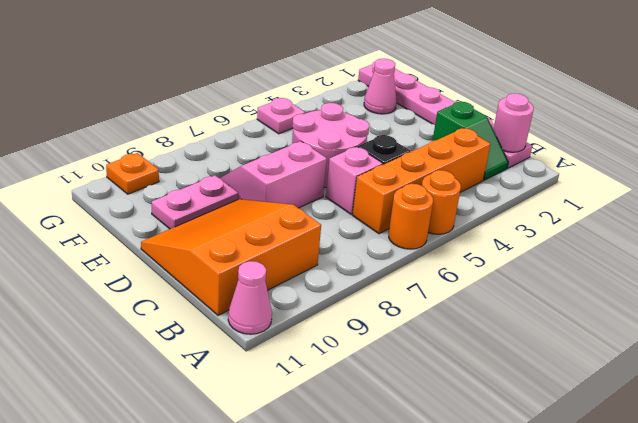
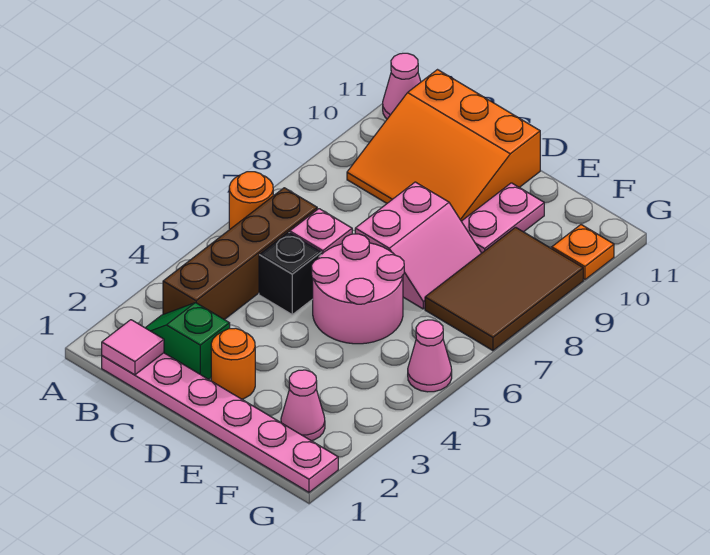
orange round brick A5 level 1 -> orange round brick D2 level 1
pink round brick B1 level 2 -> pink tile B1 level 2
orange brick B3:B6 level 1 -> brown brick B3:B6 level 1
orange slope B9:D11 level 1 top B -> orange slope B9:D11 level 1 top 11
none -> brown tile F7:G9 level 1
pink plate G5 level 1 -> pink cone G5 level 1

